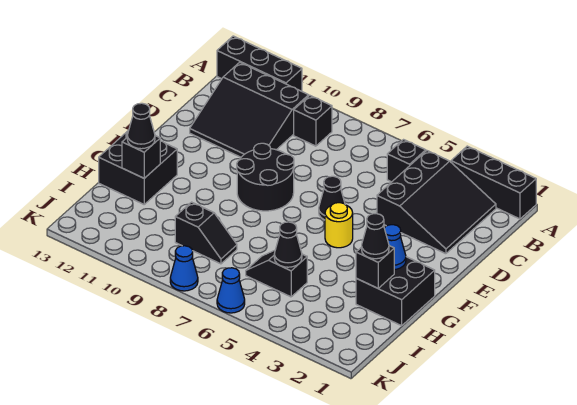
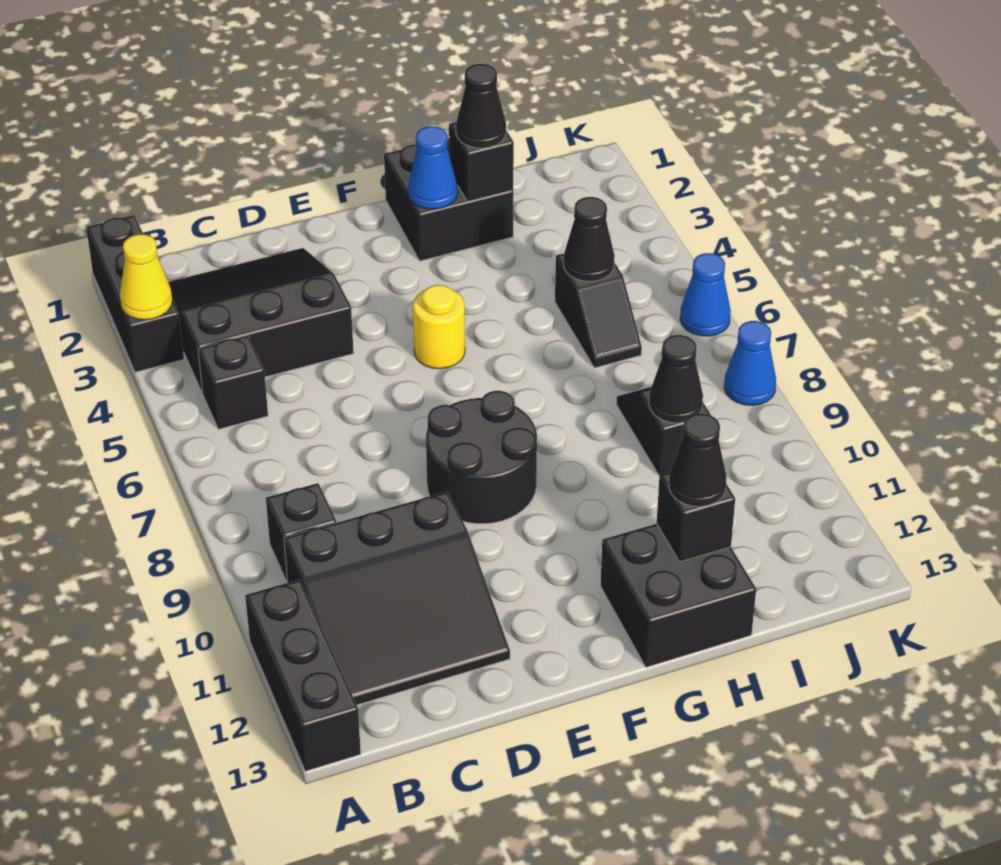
none -> yellow cone A3 level 2
black slope B10:D12 level 1 top B -> black slope B10:D12 level 1 top 10
black cone E6 level 1 -> black cone I9 level 2

